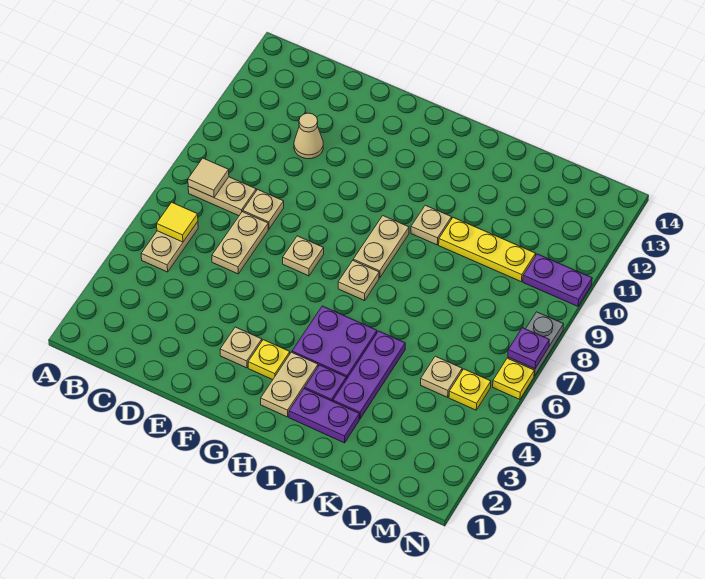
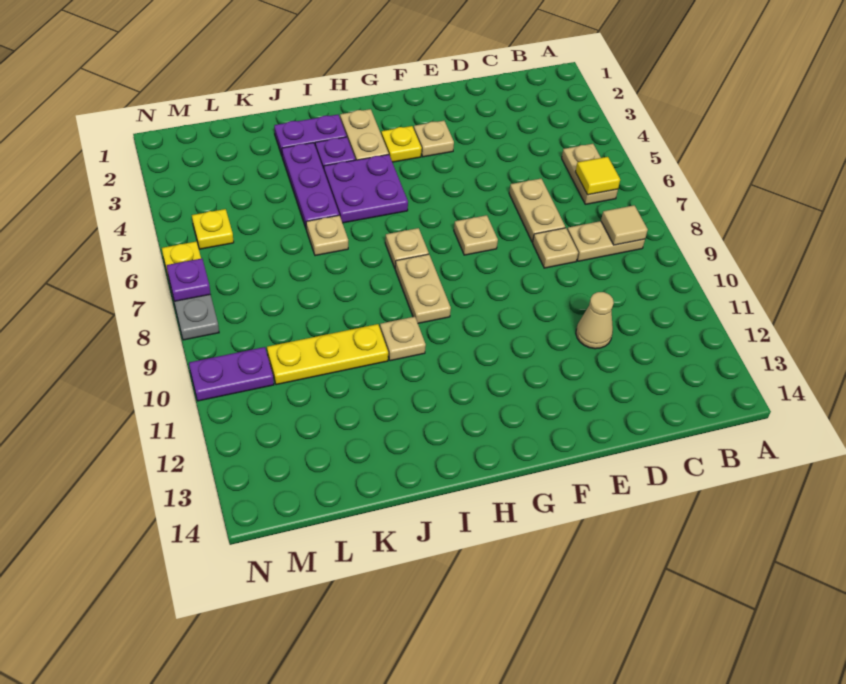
tan plate L5 level 1 -> tan plate J6 level 1

